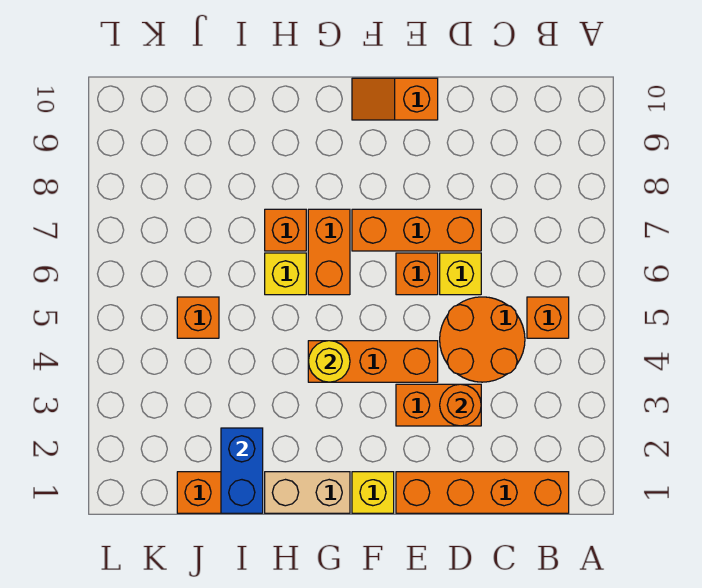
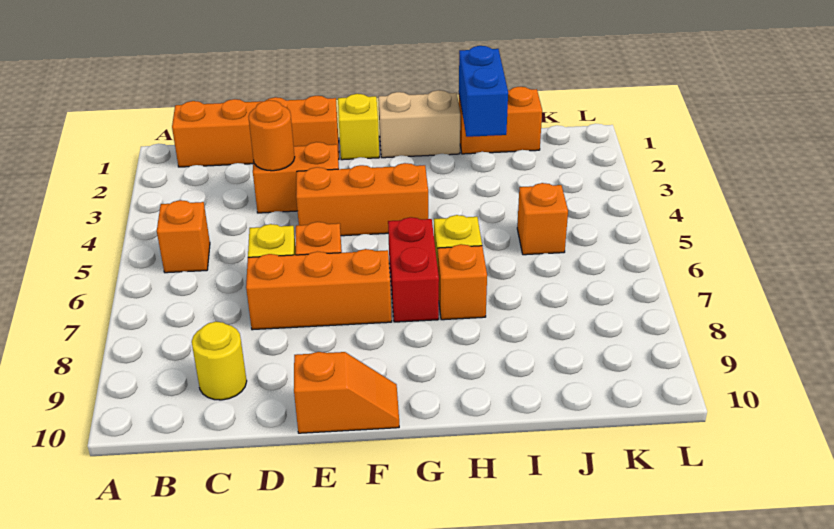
orange round brick C4:D5 level 1 -> none
yellow round brick G4 level 2 -> yellow round brick C9 level 1
orange brick G6:G7 level 1 -> red brick G6:G7 level 1

